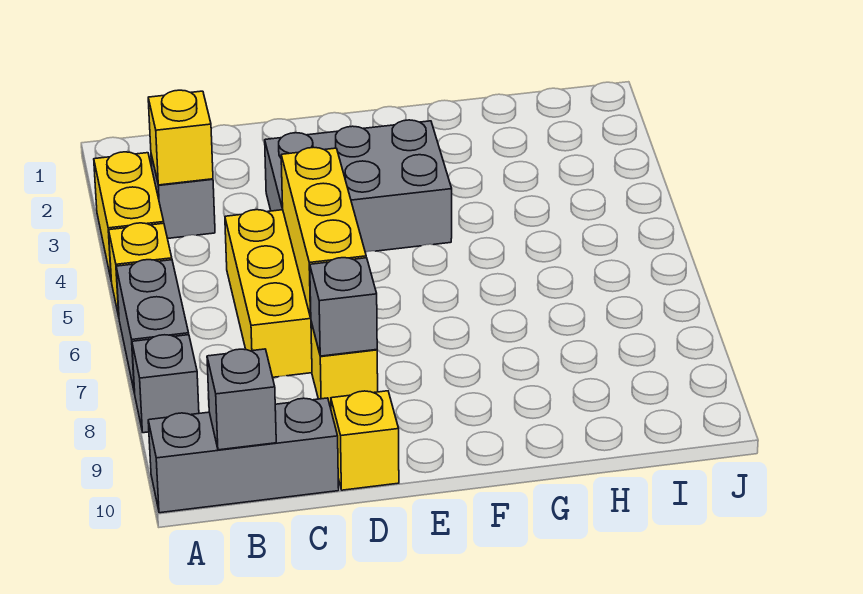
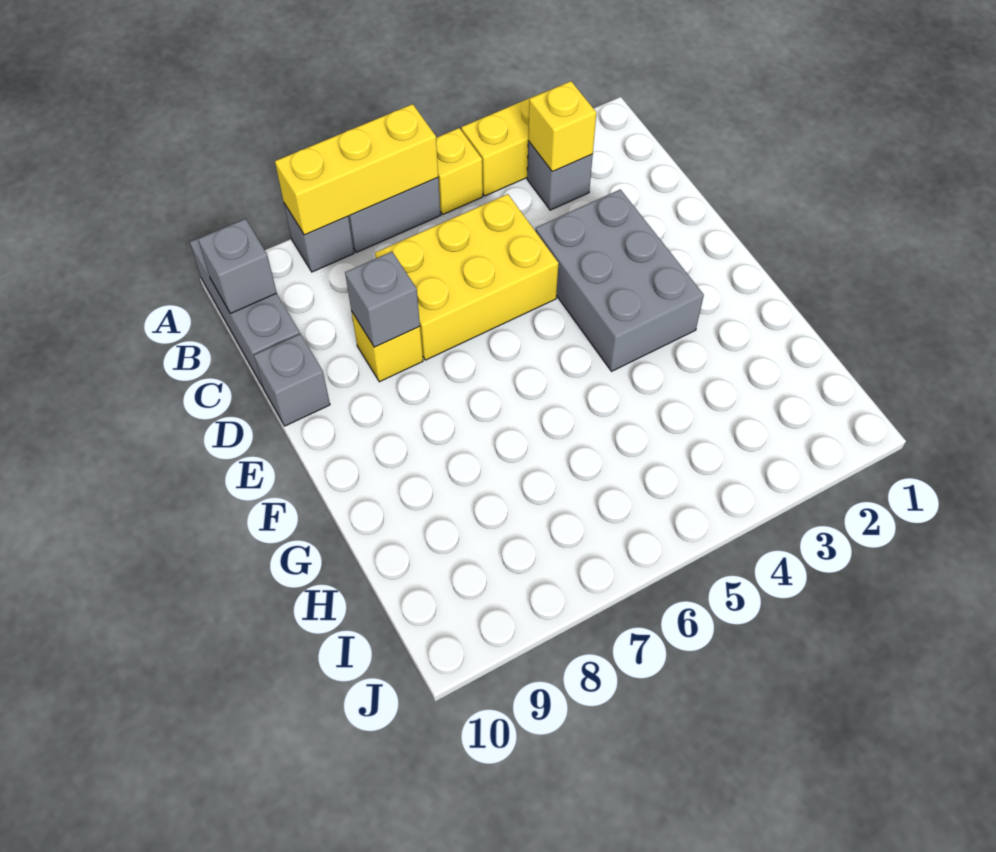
yellow brick D5:D7 level 2 -> yellow brick A6:A8 level 2
yellow brick D10 level 1 -> grey brick D10 level 1

